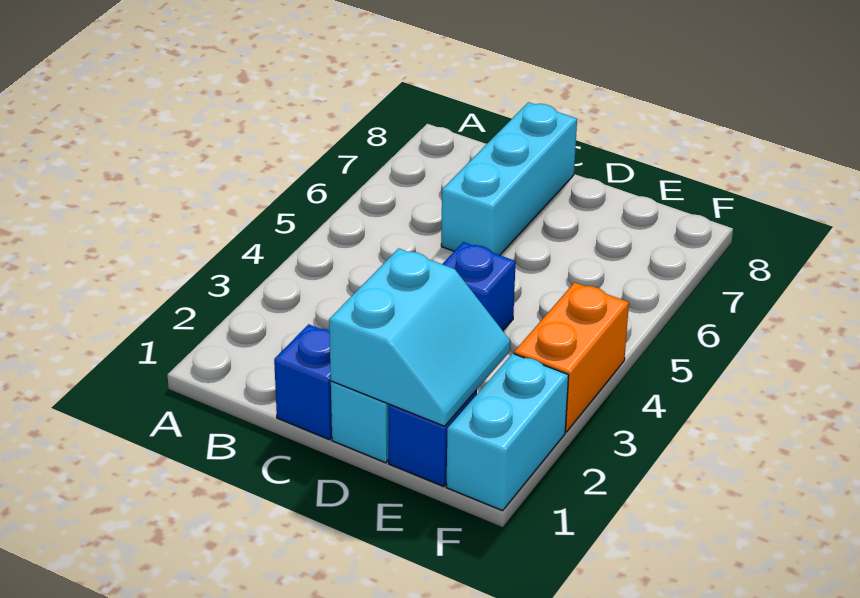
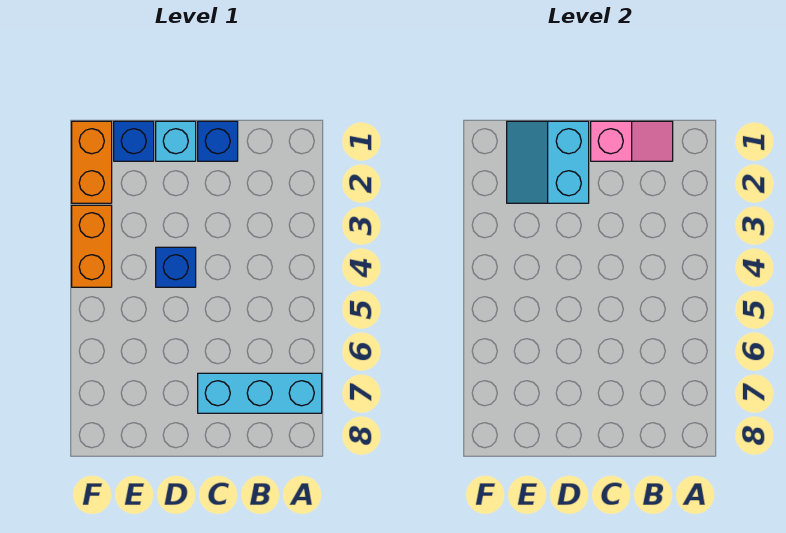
none -> pink slope B1:C1 level 2 top C
cyan brick C6:C8 level 1 -> cyan brick A7:C7 level 1
cyan brick F1:F2 level 1 -> orange brick F1:F2 level 1

